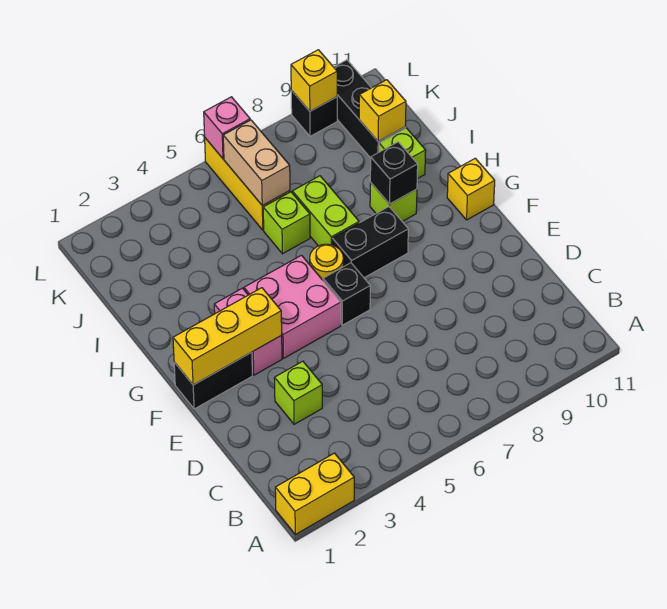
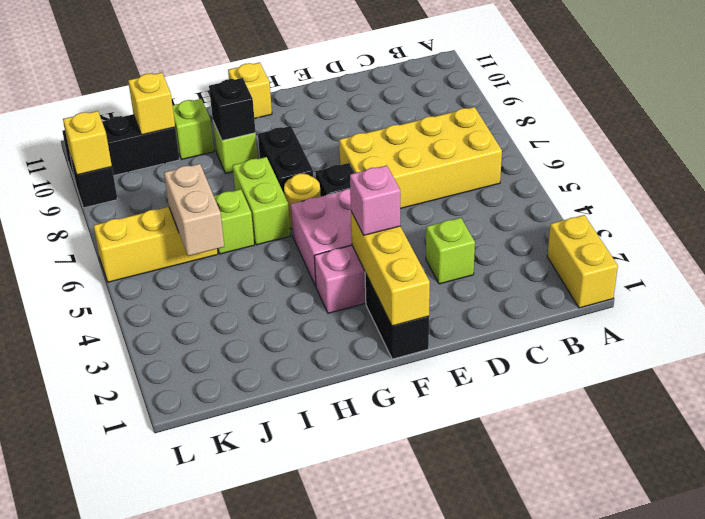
none -> yellow brick B6:E7 level 1
lime brick H7:I7 level 1 -> lime brick H6:H7 level 1
tan brick J6:K6 level 2 -> tan brick J5:J6 level 2
pink brick L6 level 2 -> pink brick F3 level 3

